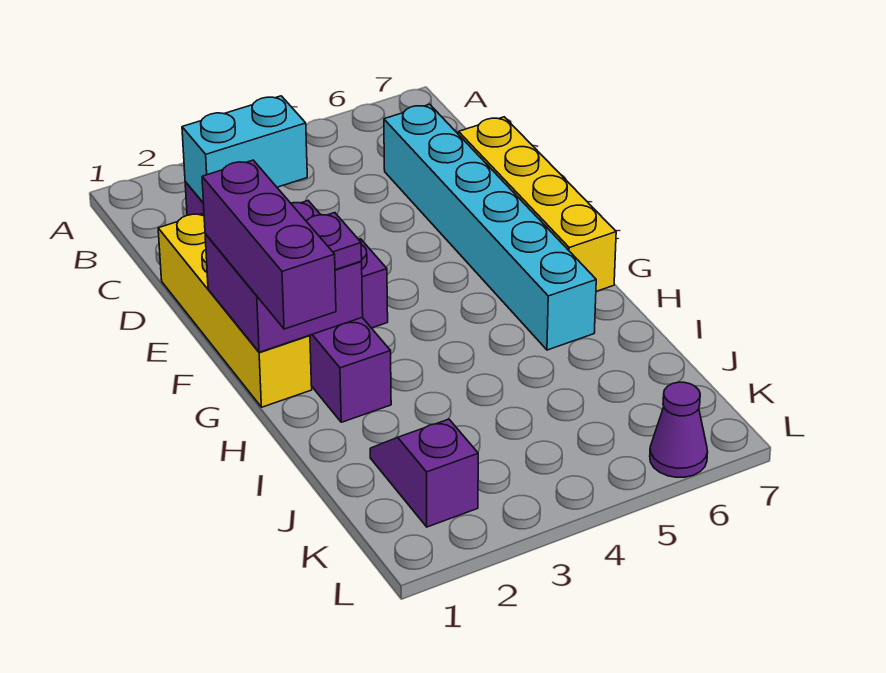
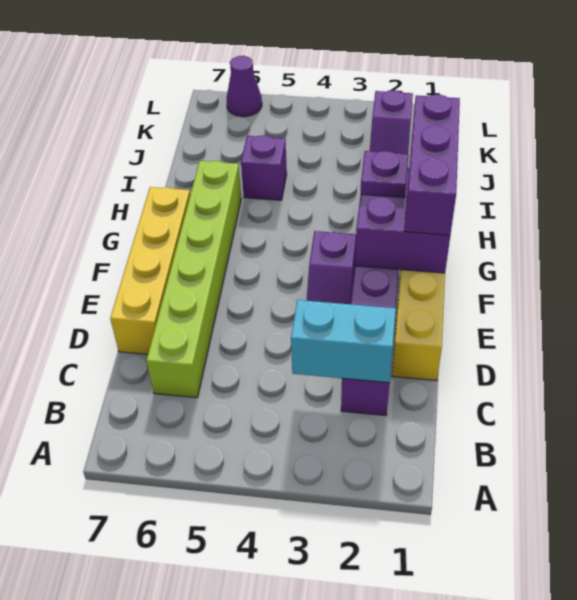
cyan brick C6:H6 level 1 -> lime brick C6:H6 level 1
none -> purple brick I5 level 1

